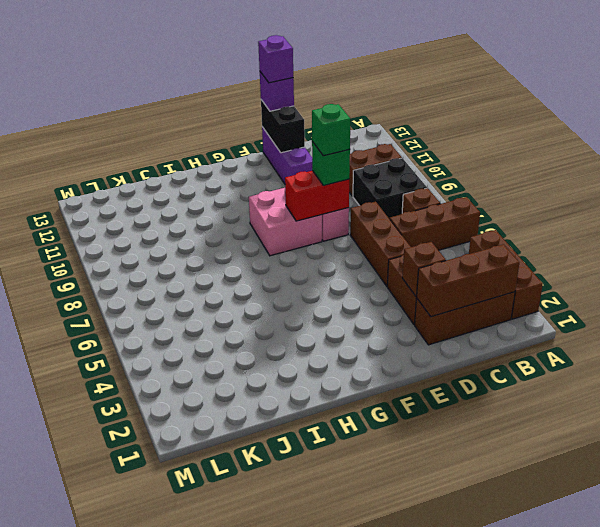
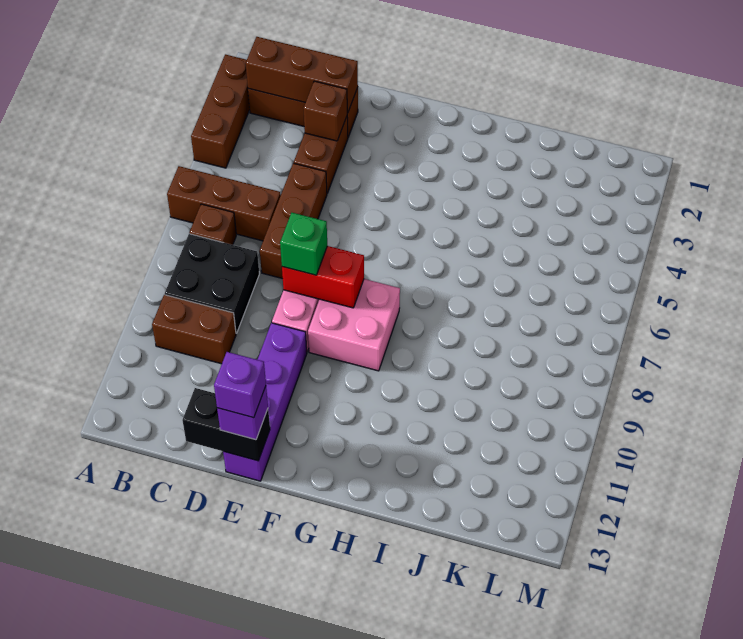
green brick E8 level 4 -> none
purple brick E11:E13 level 1 -> purple brick E10:E13 level 1
black brick E12:E13 level 2 -> black brick D13:E13 level 2

